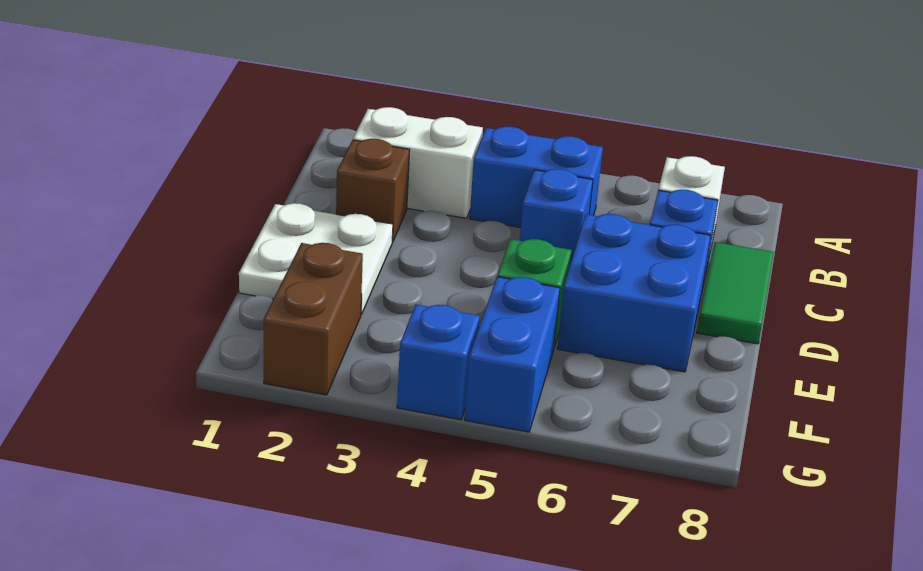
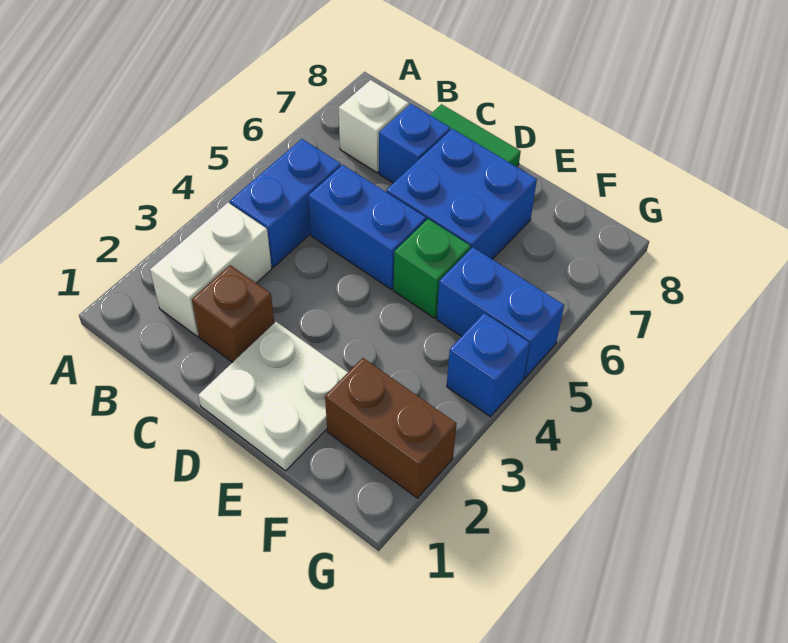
blue brick C5 level 1 -> blue brick C5:D5 level 1

